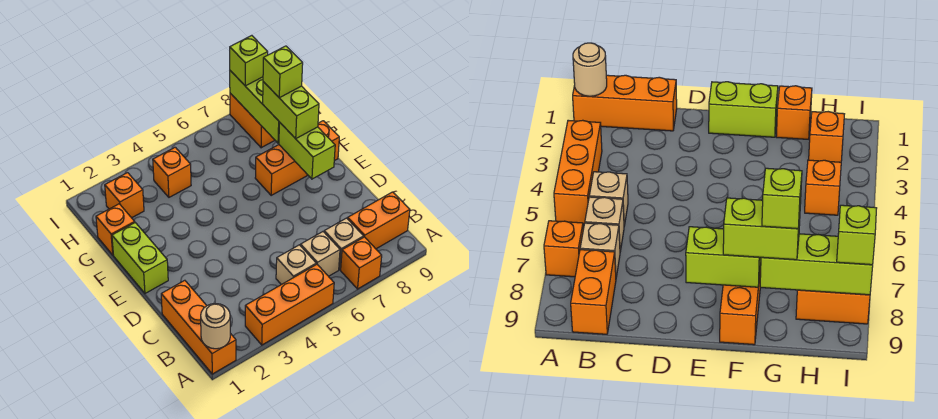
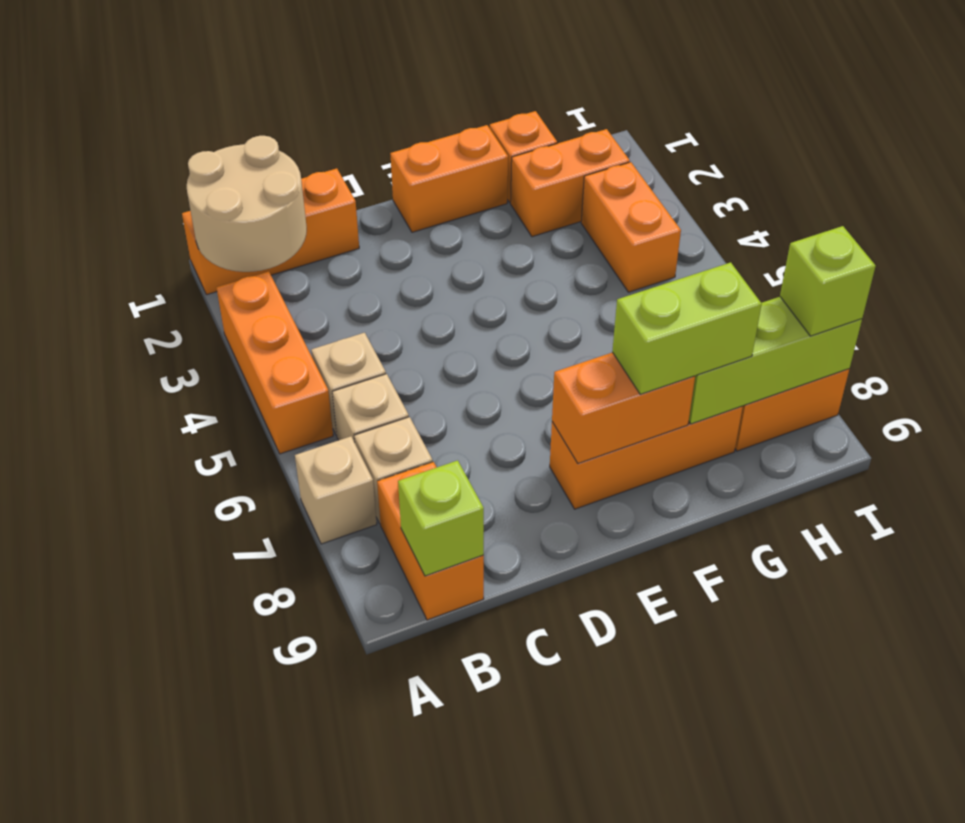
tan round brick A1 level 2 -> tan round brick A1:B2 level 2
orange brick A7 level 1 -> tan brick A7 level 1
lime brick E1:F1 level 1 -> orange brick E1:F1 level 1
lime brick E8:F8 level 2 -> orange brick E8:F8 level 2
orange brick F7:F9 level 1 -> orange brick E8:G8 level 1
lime brick G8 level 4 -> lime brick B9 level 2
orange brick H2 level 1 -> orange brick G2:H2 level 1
orange brick H4 level 1 -> orange brick H3:H4 level 1

